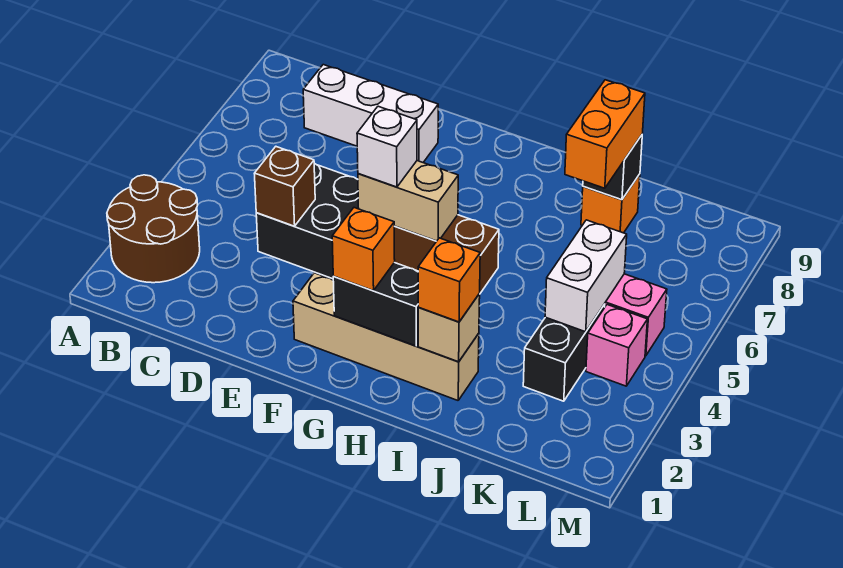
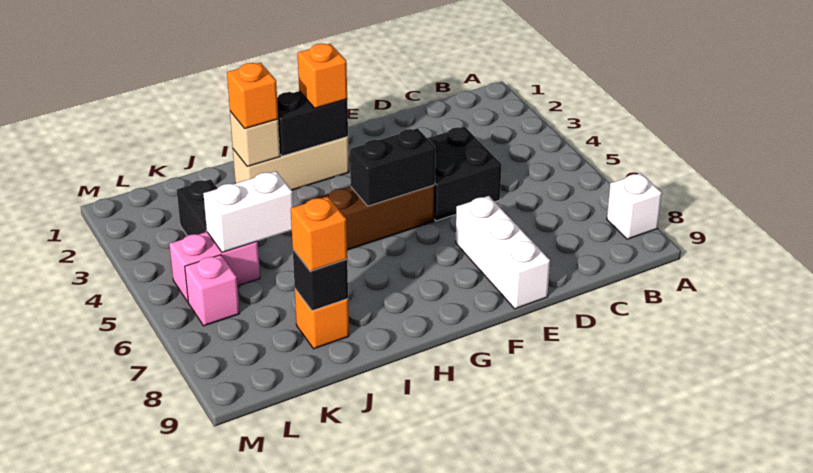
brown round brick A2:B3 level 1 -> none
white brick C8:E8 level 1 -> white brick E7:E9 level 1
brown brick D4 level 2 -> none
tan brick F2:I2 level 1 -> tan brick G2:I2 level 1
tan brick F5:G5 level 2 -> black brick F5:G5 level 2
white brick F5 level 3 -> white brick A8 level 1
orange brick J7:J8 level 3 -> orange brick J8 level 3
white brick K4:K5 level 2 -> white brick J5:K5 level 2
pink brick L4 level 1 -> pink brick L6 level 1

